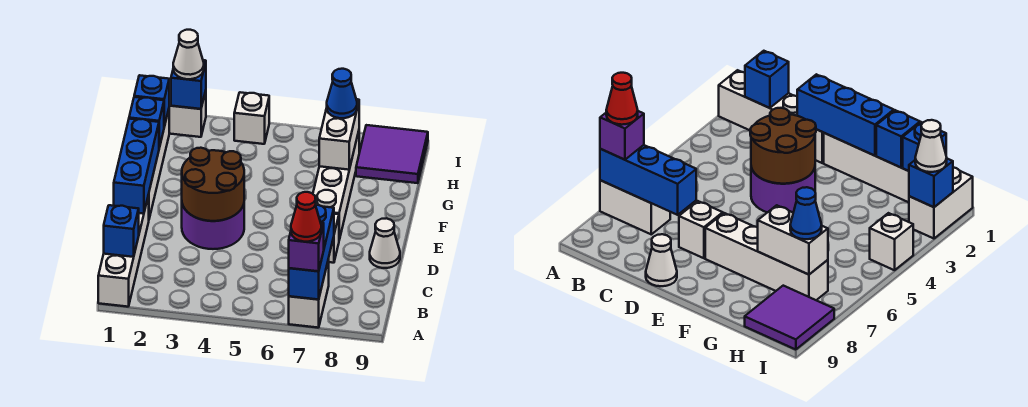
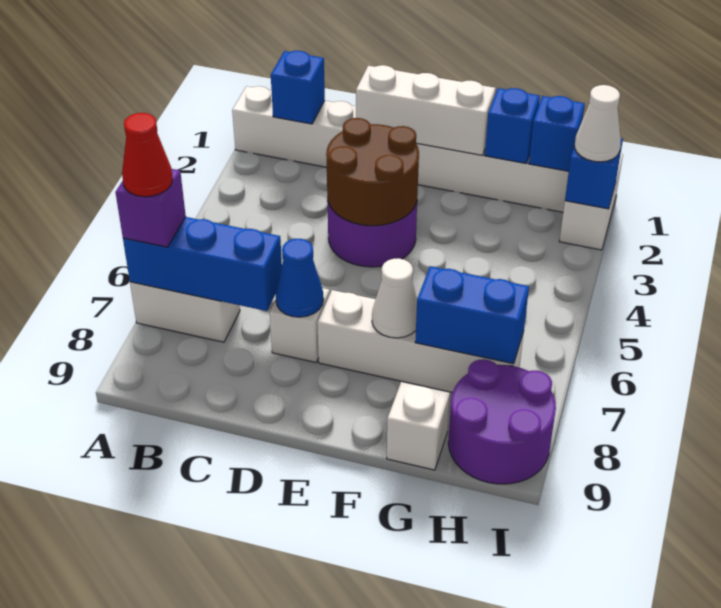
blue brick D1:F1 level 2 -> white brick D1:F1 level 2
white cone D9 level 1 -> white cone F7 level 2
white brick G7:H7 level 2 -> blue brick G7:H7 level 2
blue cone H7 level 3 -> blue cone D7 level 2
purple tile H8:I9 level 1 -> purple round brick H8:I9 level 1
white brick I4 level 1 -> white brick G9 level 1

